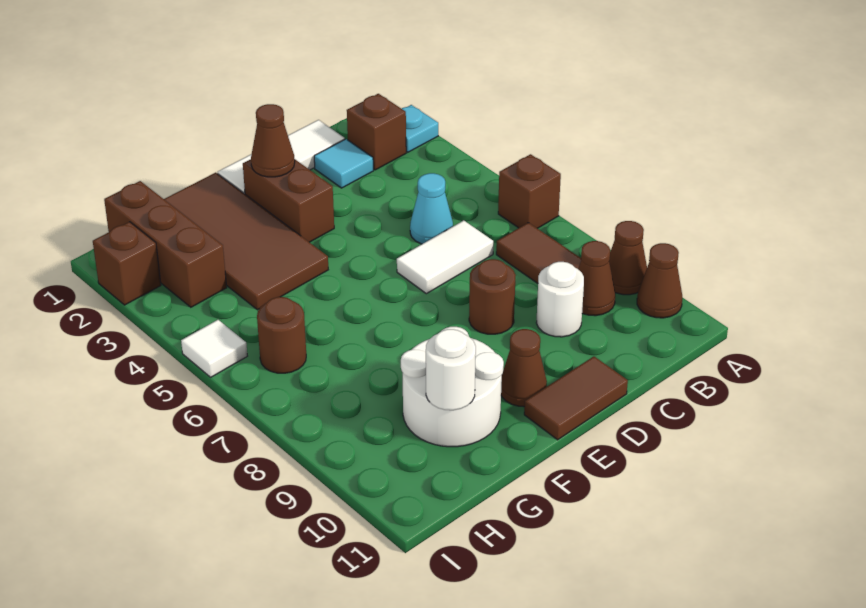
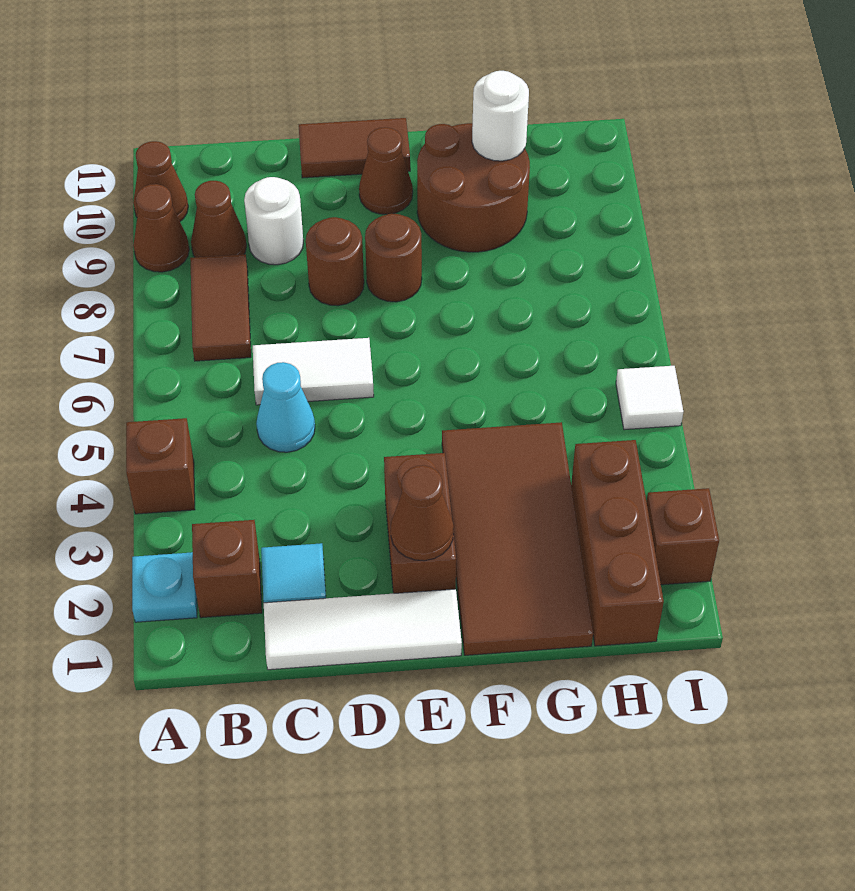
brown brick A6 level 1 -> brown brick A4 level 1
white round brick F9:G10 level 1 -> brown round brick F9:G10 level 1
brown round brick H6 level 1 -> brown round brick E8 level 1

